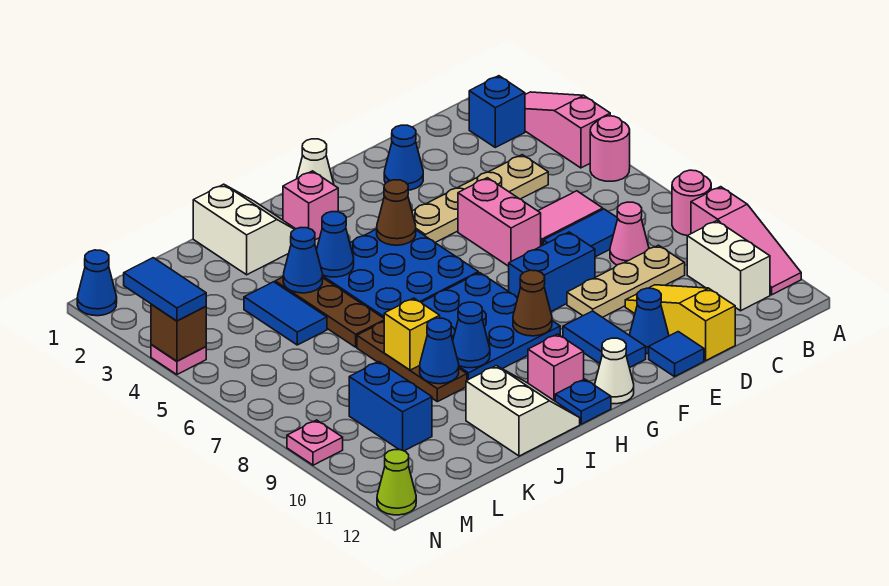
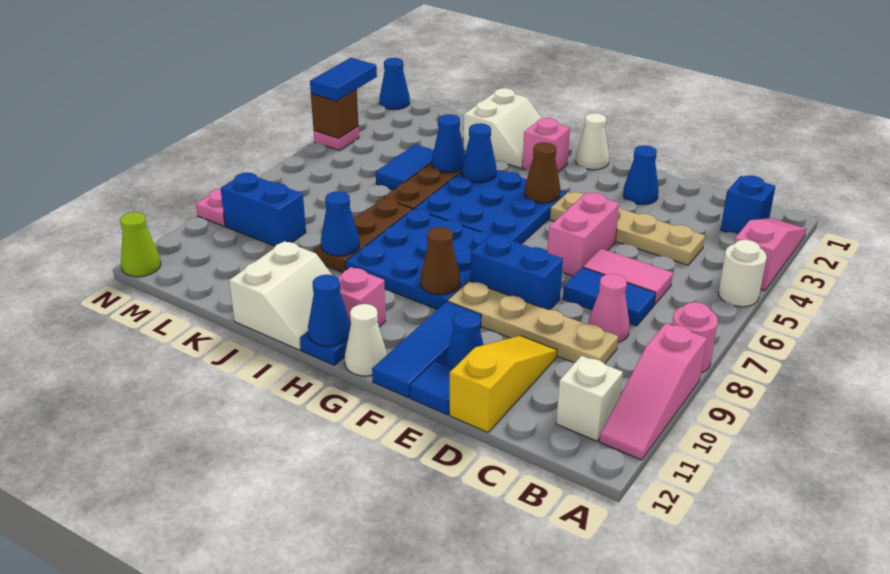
pink round brick A5 level 1 -> white round brick A5 level 1
white brick B10:B11 level 1 -> white brick B11 level 1
tan plate C9:E9 level 1 -> tan plate C9:F9 level 1
blue tile F10:F11 level 1 -> blue tile F10:F12 level 1
blue cone I9 level 2 -> blue cone H12 level 2
yellow brick J8 level 2 -> none
blue brick L9:L10 level 1 -> blue brick L9:M9 level 1

